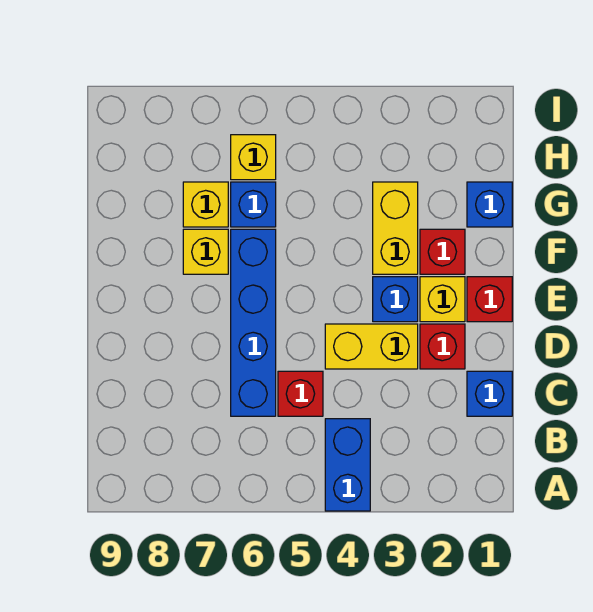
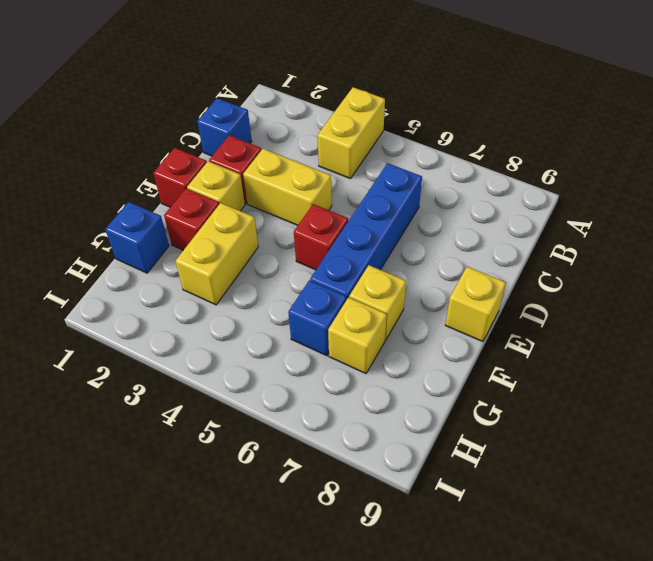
blue brick A4:B4 level 1 -> yellow brick A4:B4 level 1
red brick C5 level 1 -> red brick E5 level 1
blue brick E3 level 1 -> none
yellow brick H6 level 1 -> yellow brick E9 level 1

